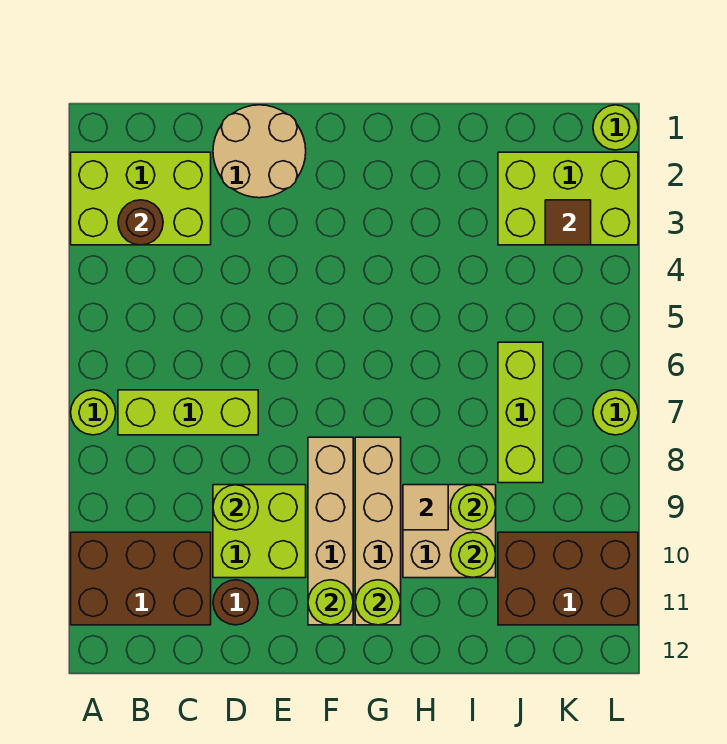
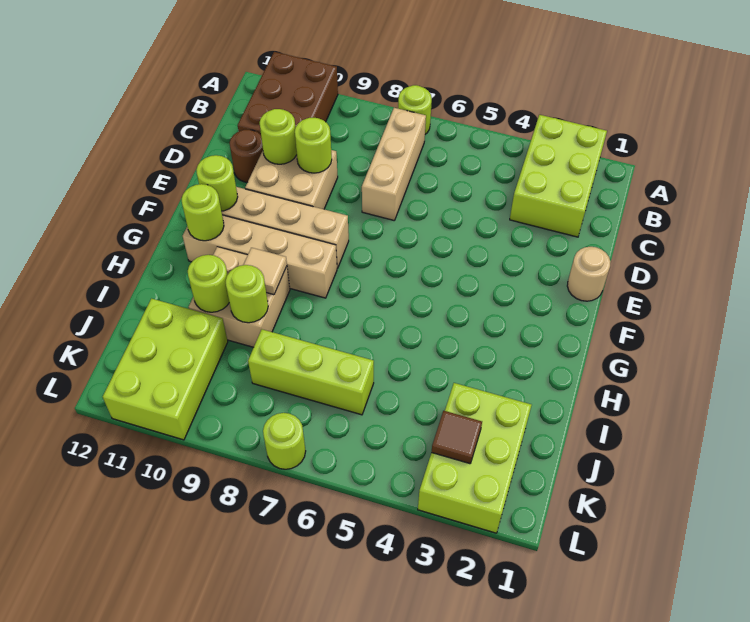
brown round brick B3 level 2 -> none
lime brick B7:D7 level 1 -> tan brick B7:D7 level 1
tan round brick D1:E2 level 1 -> tan round brick E1 level 1
lime brick D9:E10 level 1 -> tan brick D9:E10 level 1
brown brick J10:L11 level 1 -> lime brick J10:L11 level 1
lime round brick L1 level 1 -> lime round brick D10 level 2

